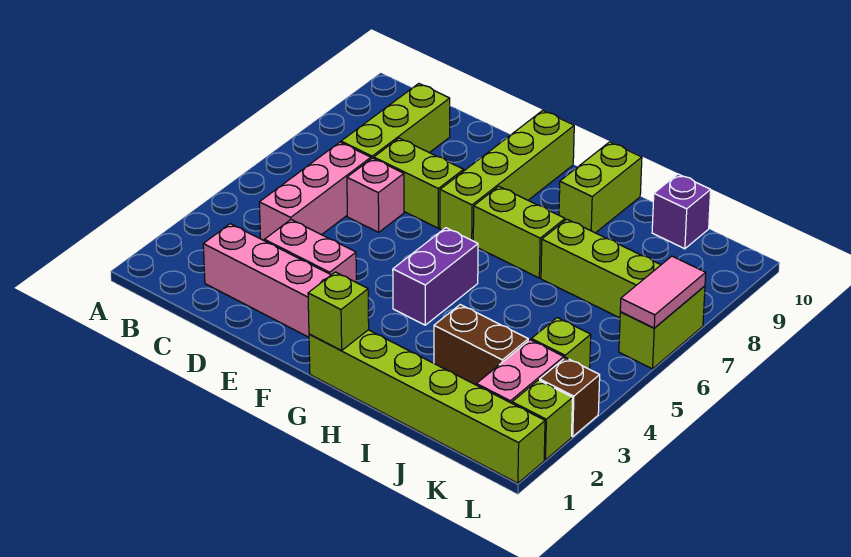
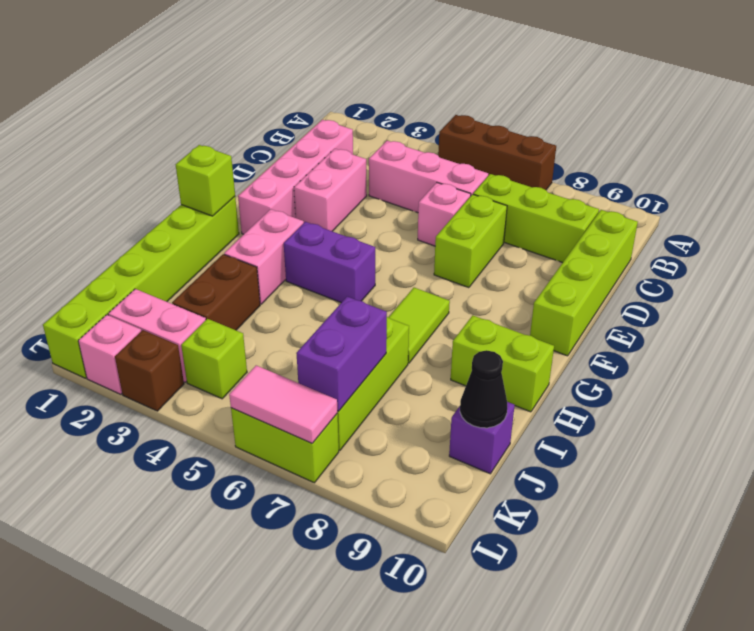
none -> brown brick A5:A7 level 1
lime brick F7:F10 level 1 -> lime brick C10:F10 level 1
none -> pink brick G3:H3 level 1
lime brick G7:H7 level 1 -> lime tile G7:H7 level 1
none -> purple brick J7:K7 level 2
none -> black cone J10 level 2
lime brick L2 level 1 -> pink brick L2 level 1

